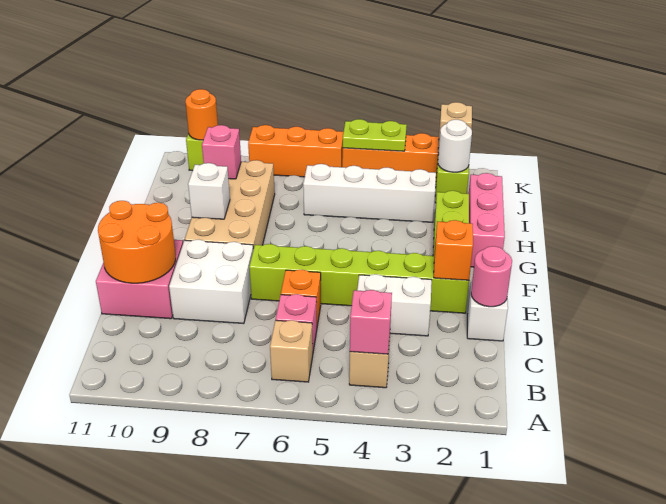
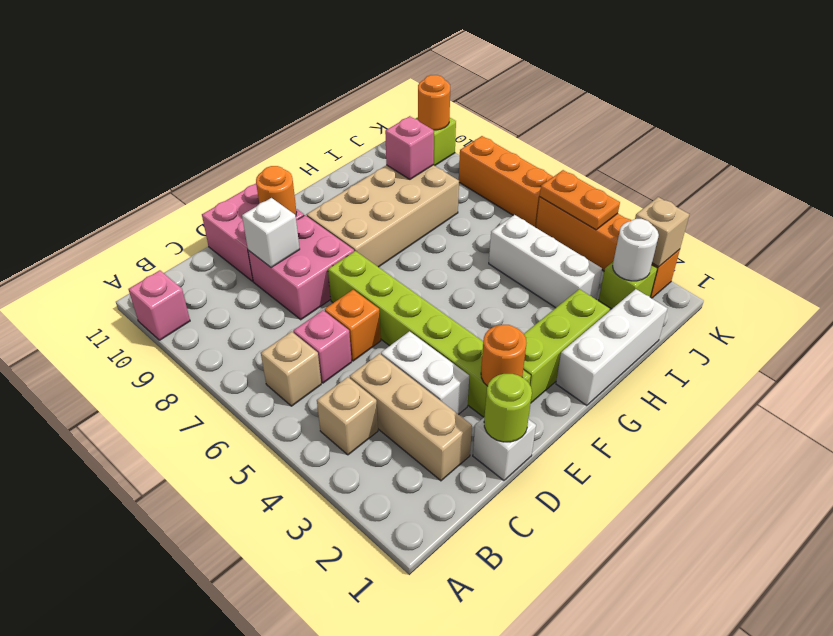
pink brick B4 level 2 -> pink brick A10 level 1
none -> tan brick C2:C4 level 1
pink round brick D1 level 2 -> lime round brick D1 level 2
white brick D8:E9 level 1 -> pink brick D8:E9 level 1
orange round brick D10:E11 level 2 -> orange round brick E10 level 2
orange brick E2 level 2 -> orange round brick E2 level 2
pink brick G1:I1 level 1 -> white brick G1:I1 level 1
white brick G9 level 2 -> white brick D9 level 2
white brick I3:I6 level 1 -> white brick I3:I5 level 1
lime plate K4:K5 level 2 -> orange plate K4:K5 level 2

